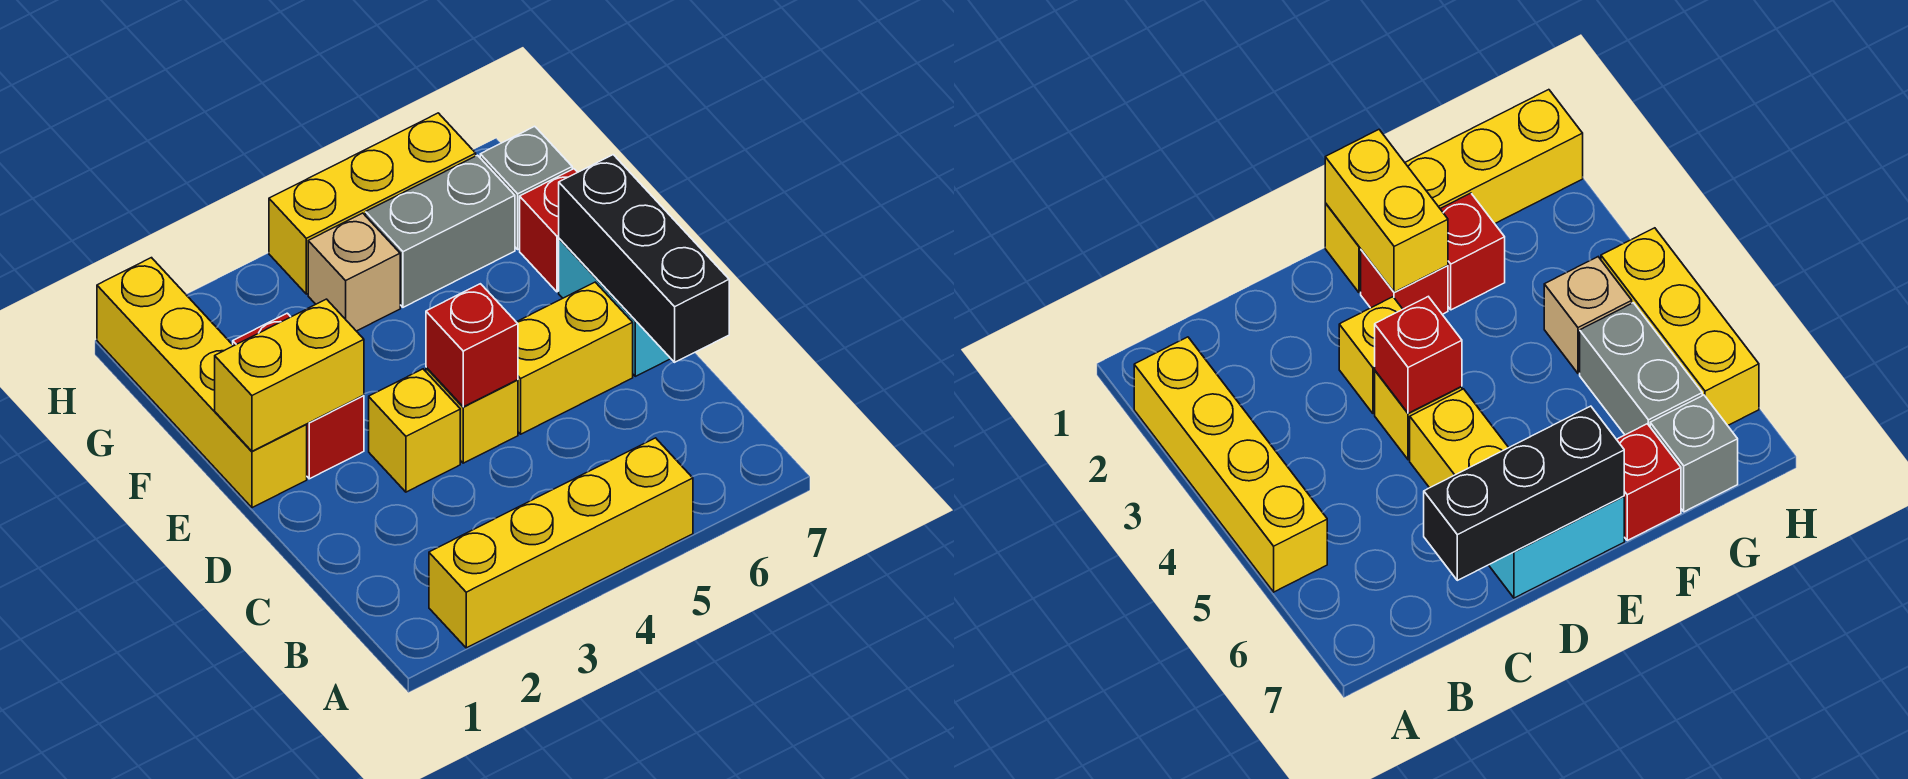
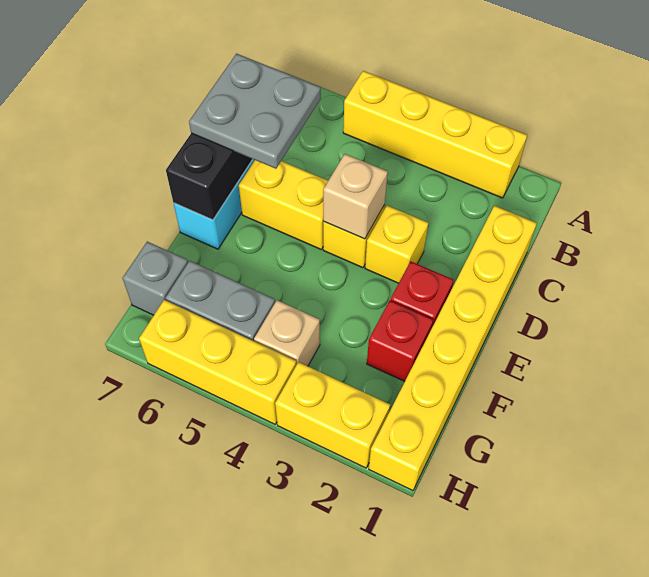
none -> grey plate C6:D7 level 3
red brick D4 level 2 -> tan brick D4 level 2
yellow brick E1:H1 level 1 -> yellow brick C1:H1 level 1
yellow brick E1:E2 level 2 -> yellow brick H2:H3 level 1
red brick F7 level 1 -> none

